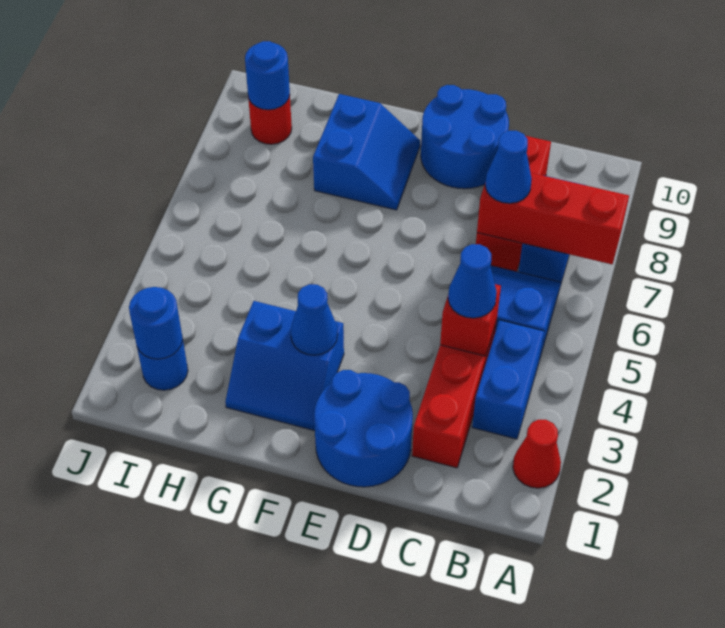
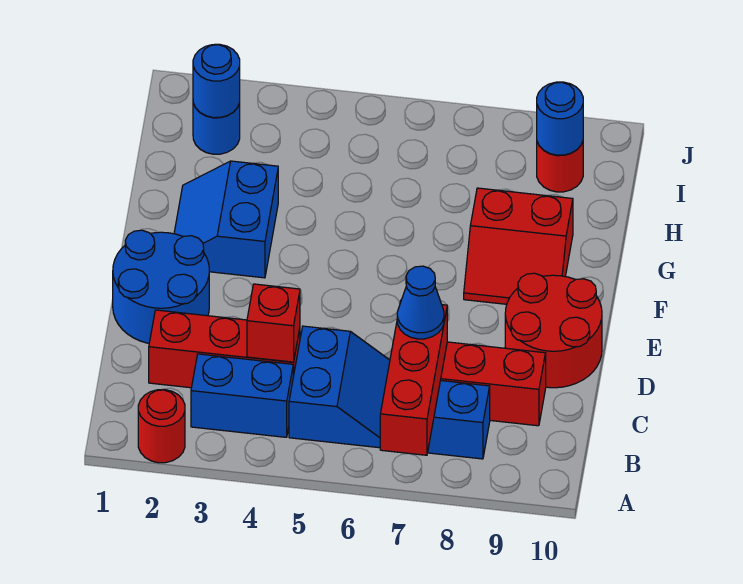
red cone A2 level 1 -> red round brick A2 level 1
blue cone C4 level 3 -> none
blue round brick D9:E10 level 1 -> red round brick D9:E10 level 1
blue cone F3 level 2 -> none
blue slope F8:G9 level 1 top G -> red slope F8:G9 level 1 top G

